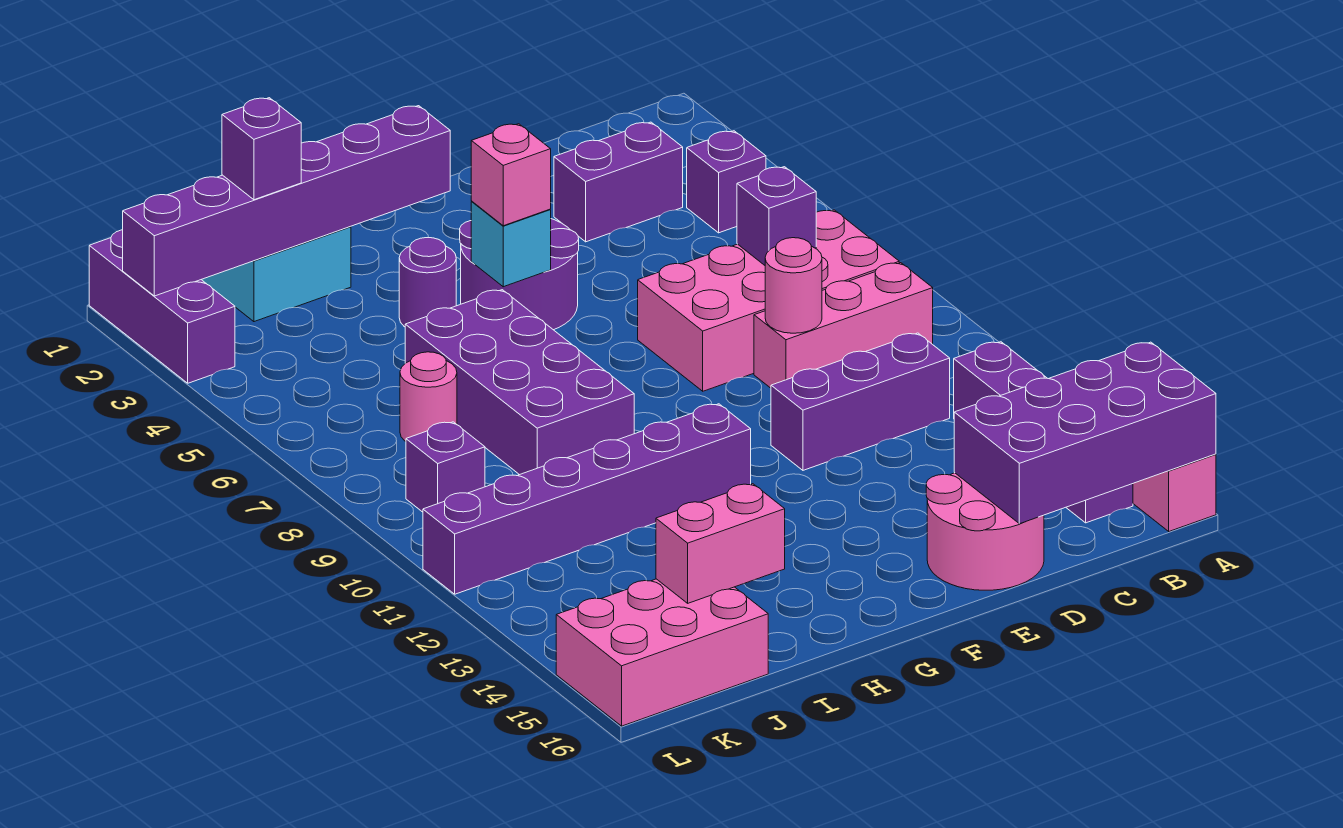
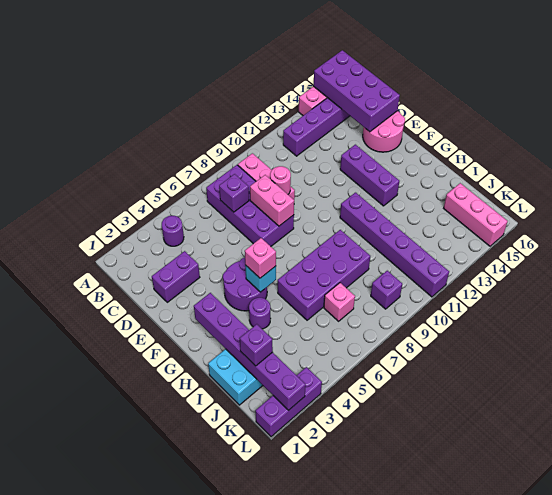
purple brick B4 level 1 -> purple round brick B4 level 1
pink brick B7:E8 level 1 -> purple brick B7:E8 level 1
purple brick C3:D3 level 1 -> purple brick D2:D3 level 1
purple brick C11:E11 level 1 -> purple brick E13:G13 level 1
pink brick I15:J15 level 2 -> pink brick D8:E8 level 2
pink round brick J7 level 1 -> pink brick J7 level 1
pink brick J15:L16 level 1 -> pink brick J15:L15 level 1

